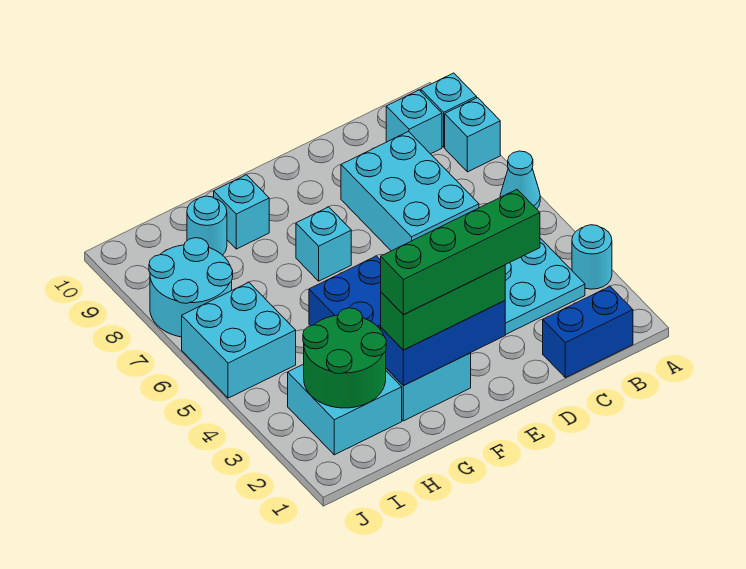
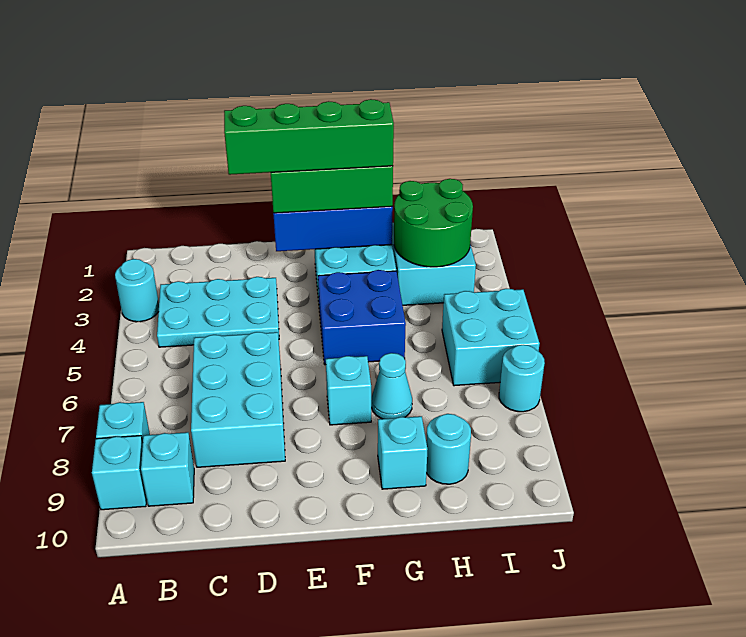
cyan cone A6 level 1 -> cyan cone G7 level 1
blue brick B1:C1 level 1 -> none
cyan round brick I7:J8 level 1 -> cyan round brick J7 level 1

